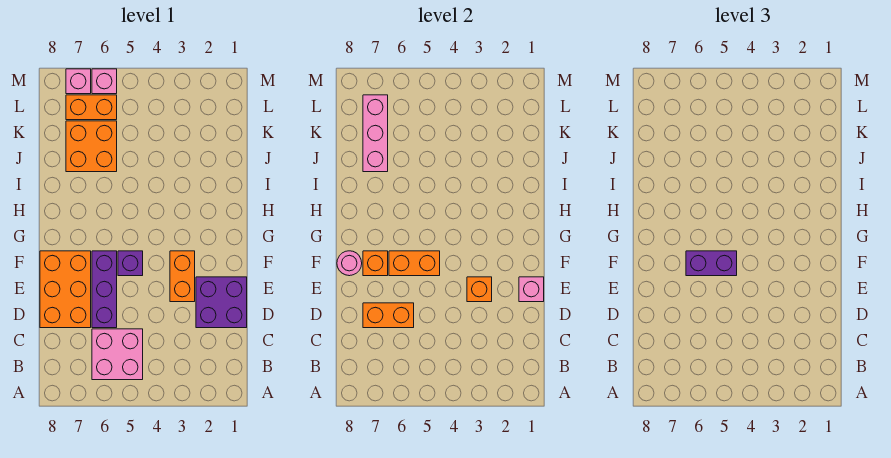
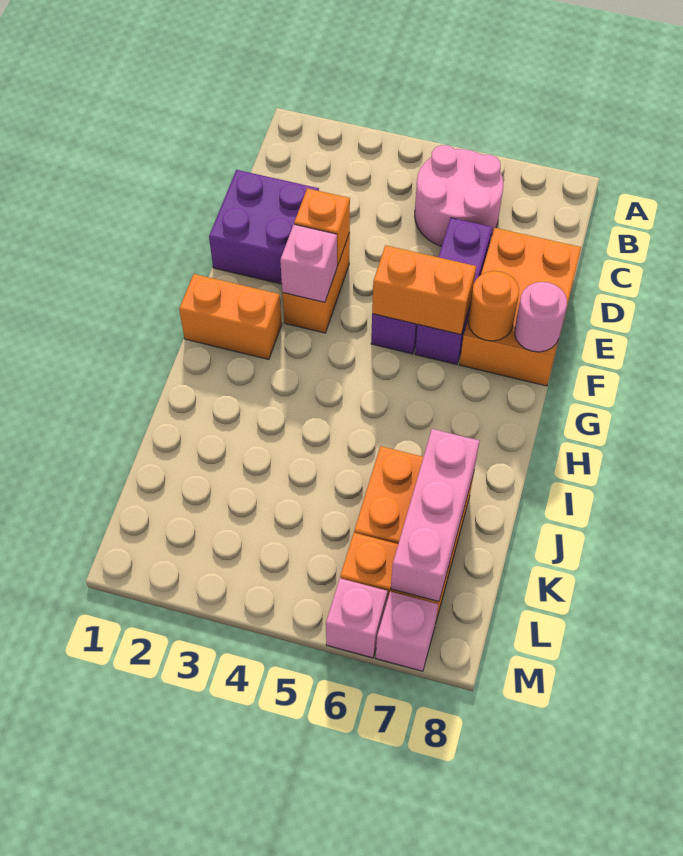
pink brick B5:C6 level 1 -> pink round brick B5:C6 level 1
orange brick D6:D7 level 2 -> orange brick G1:G2 level 1
pink brick E1 level 2 -> pink brick F3 level 2
purple brick F5:F6 level 3 -> none
orange brick F7 level 2 -> orange round brick F7 level 2

